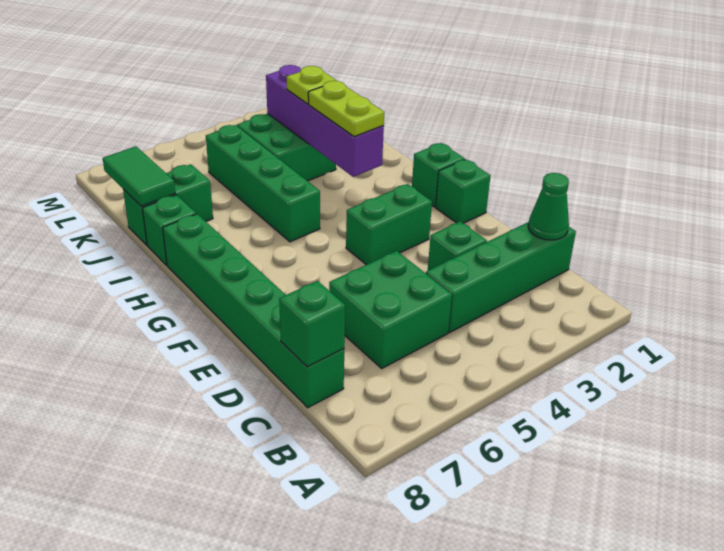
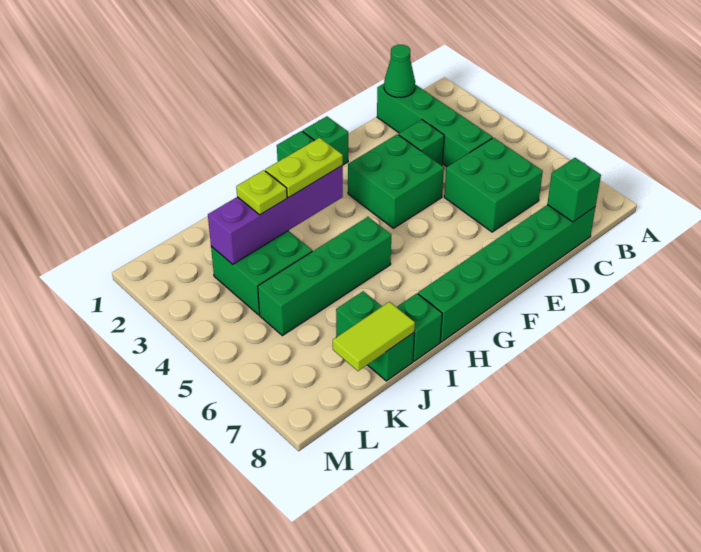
green brick F3:F4 level 1 -> green brick E3:F4 level 1
green tile J8:K8 level 2 -> lime tile J8:K8 level 2

